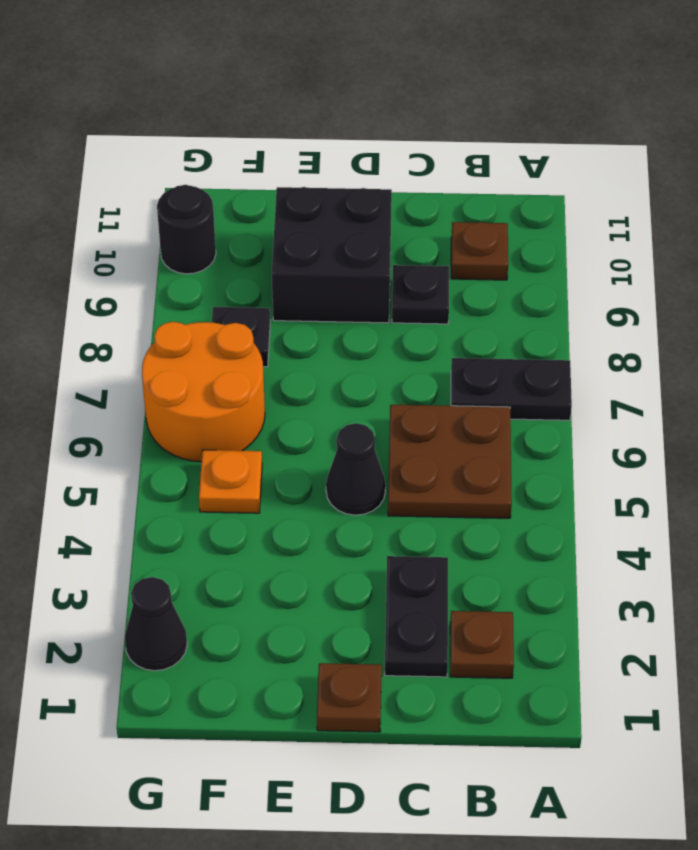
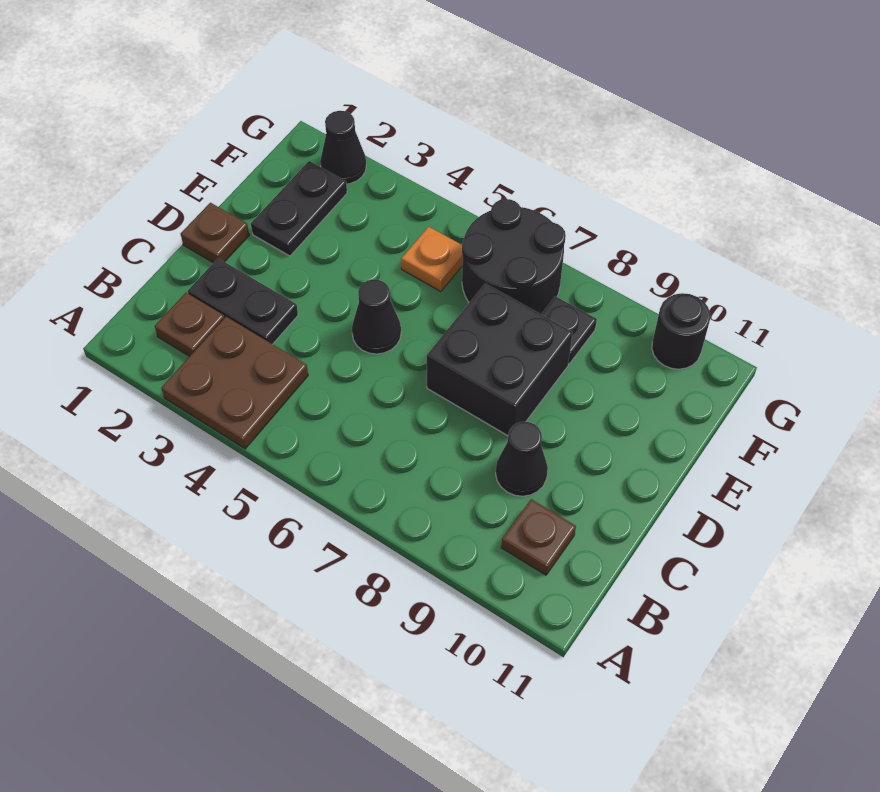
black plate A7:B7 level 1 -> black plate E2:F2 level 1
brown plate B5:C6 level 1 -> brown plate A3:B4 level 1
black plate C9 level 1 -> black cone C9 level 1
black brick D9:E10 level 1 -> black brick D7:E8 level 1
orange round brick F6:G7 level 1 -> black round brick F6:G7 level 1

